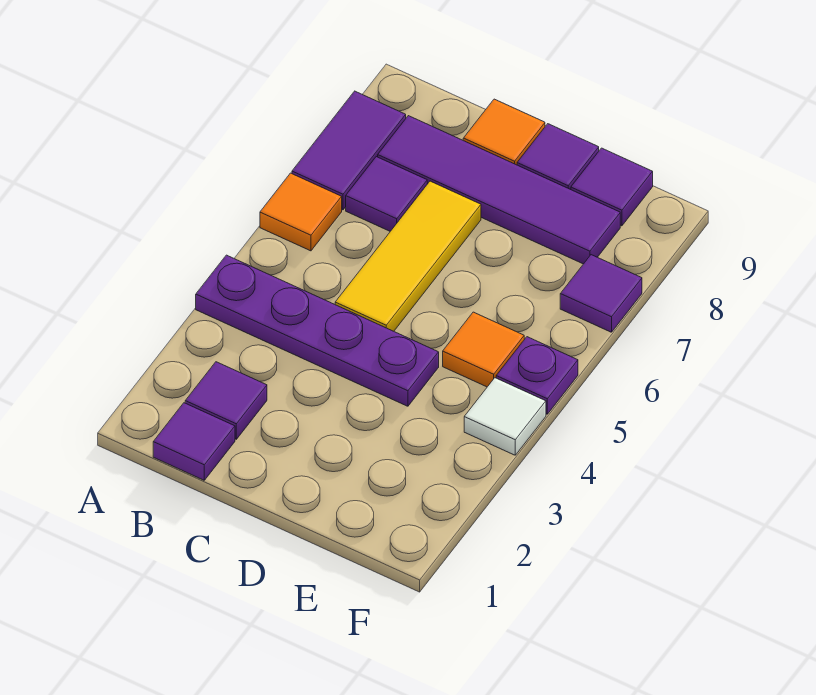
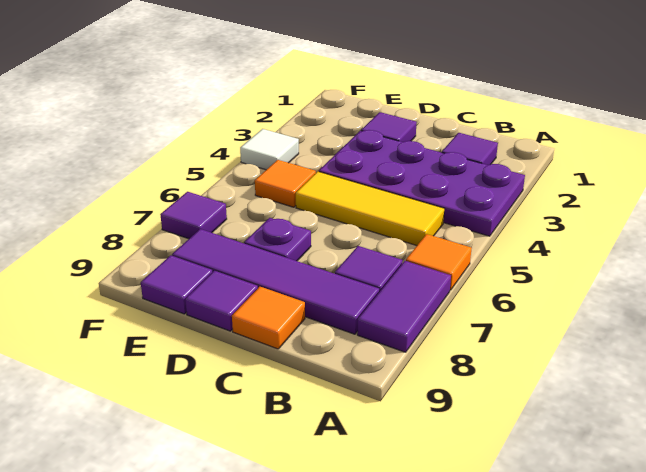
purple plate A4:D4 level 1 -> purple plate A3:D4 level 1
purple tile B1 level 1 -> purple tile D2 level 1
yellow tile C5:C7 level 1 -> yellow tile B5:D5 level 1
purple plate F5 level 1 -> purple plate D7 level 1

